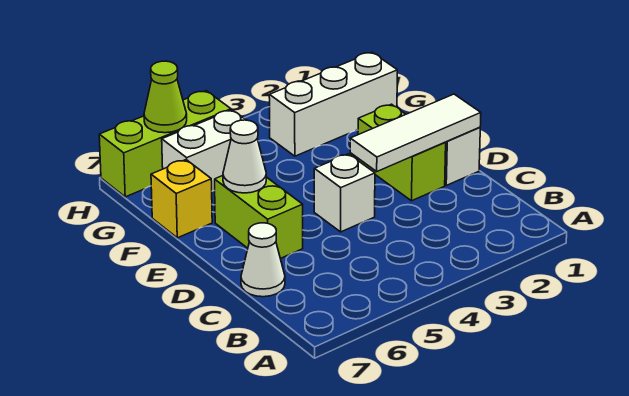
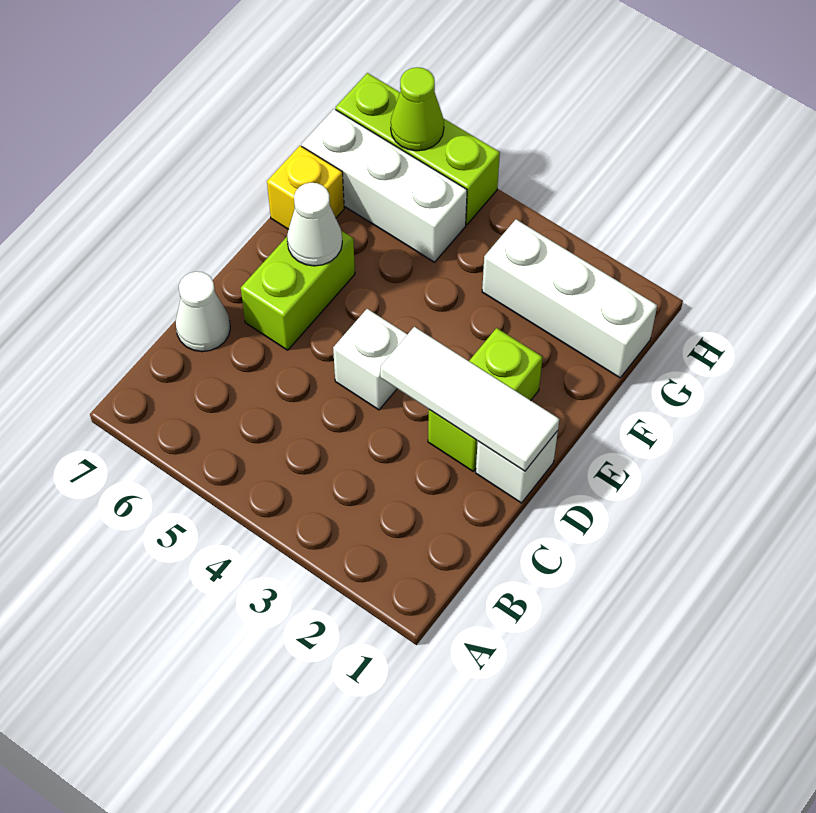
white brick G5:G6 level 1 -> white brick G5:G7 level 1

